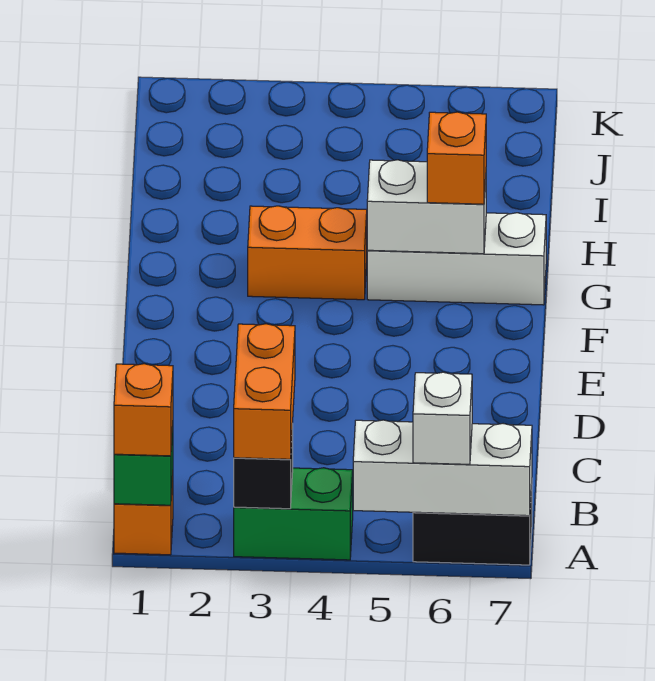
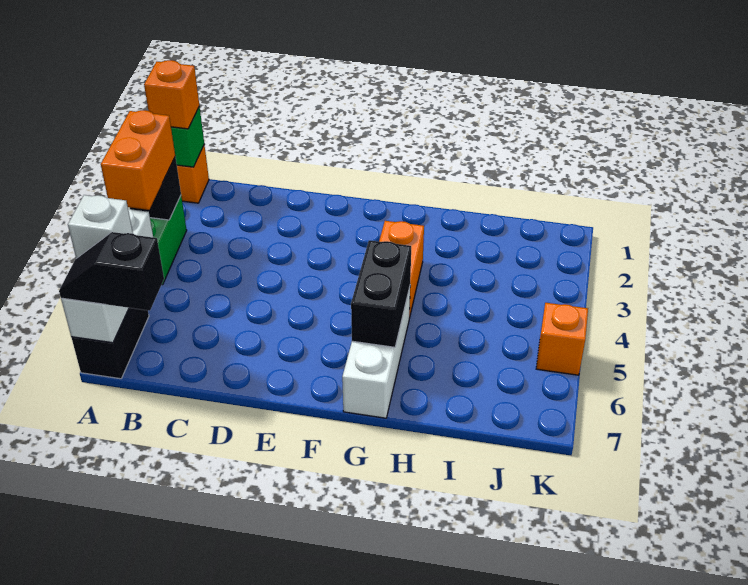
orange brick A3:B3 level 3 -> orange brick A3:A4 level 3
none -> black slope A7:B7 level 3 top B
white brick G5:G6 level 2 -> black brick G5:G6 level 2
orange brick G6 level 3 -> orange brick K5 level 1

